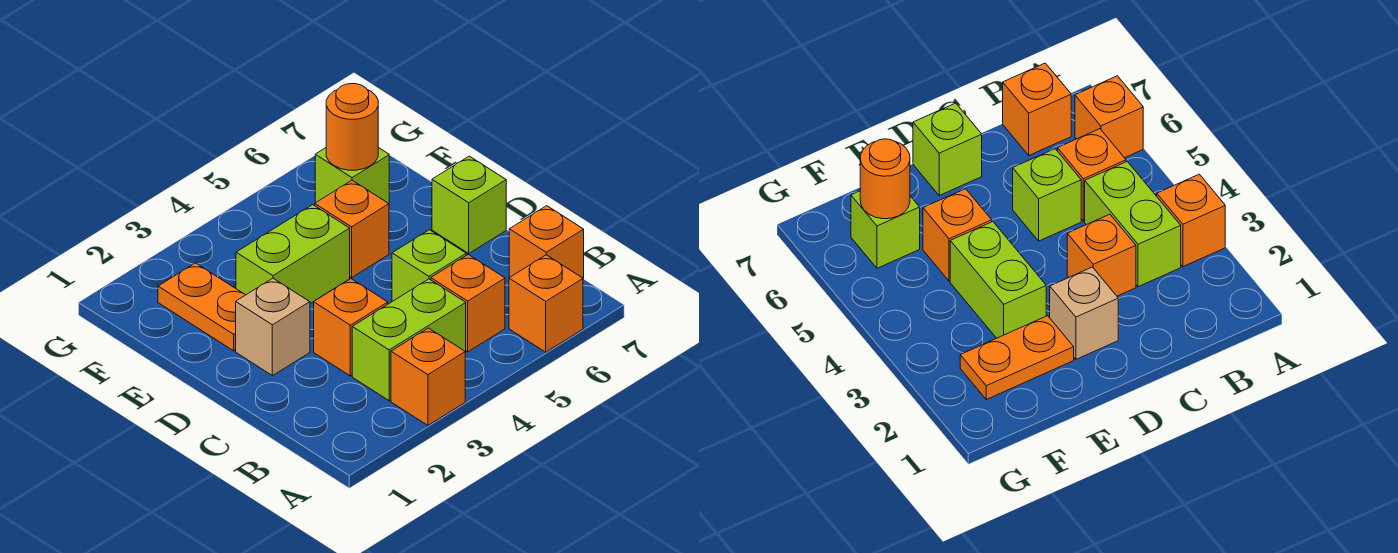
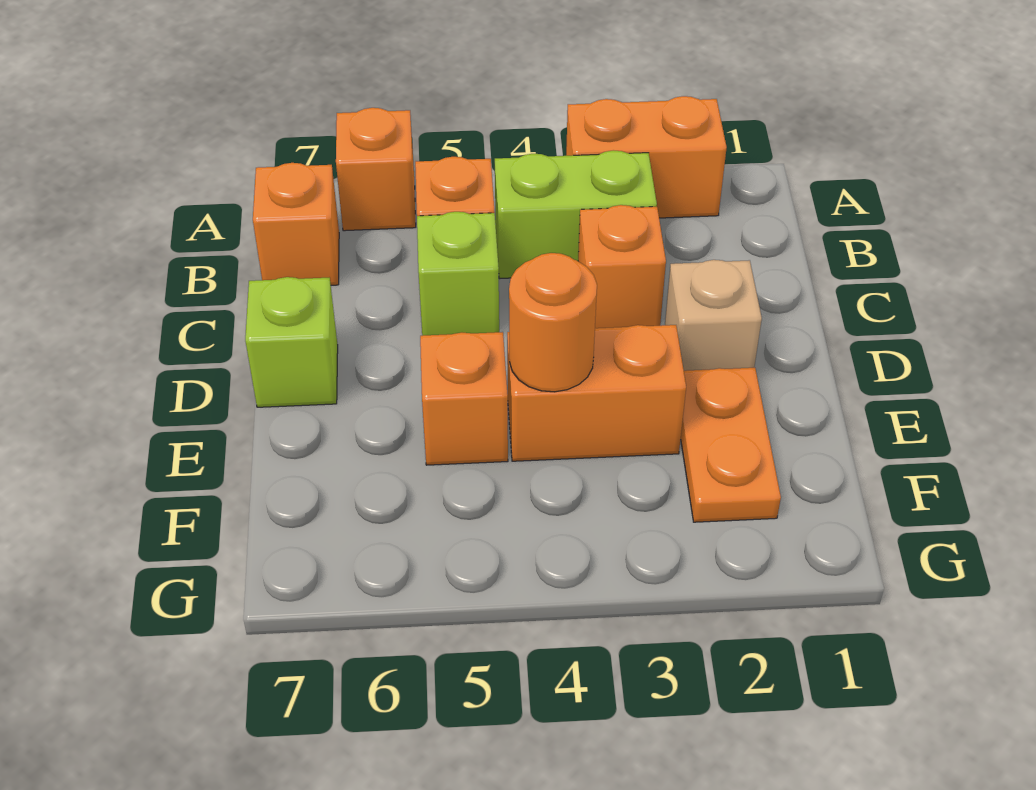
orange brick A3 level 1 -> orange brick A2:A3 level 1
lime brick E3:E4 level 1 -> orange brick E3:E4 level 1
lime brick F6 level 1 -> none
orange round brick F6 level 2 -> orange round brick E4 level 2

